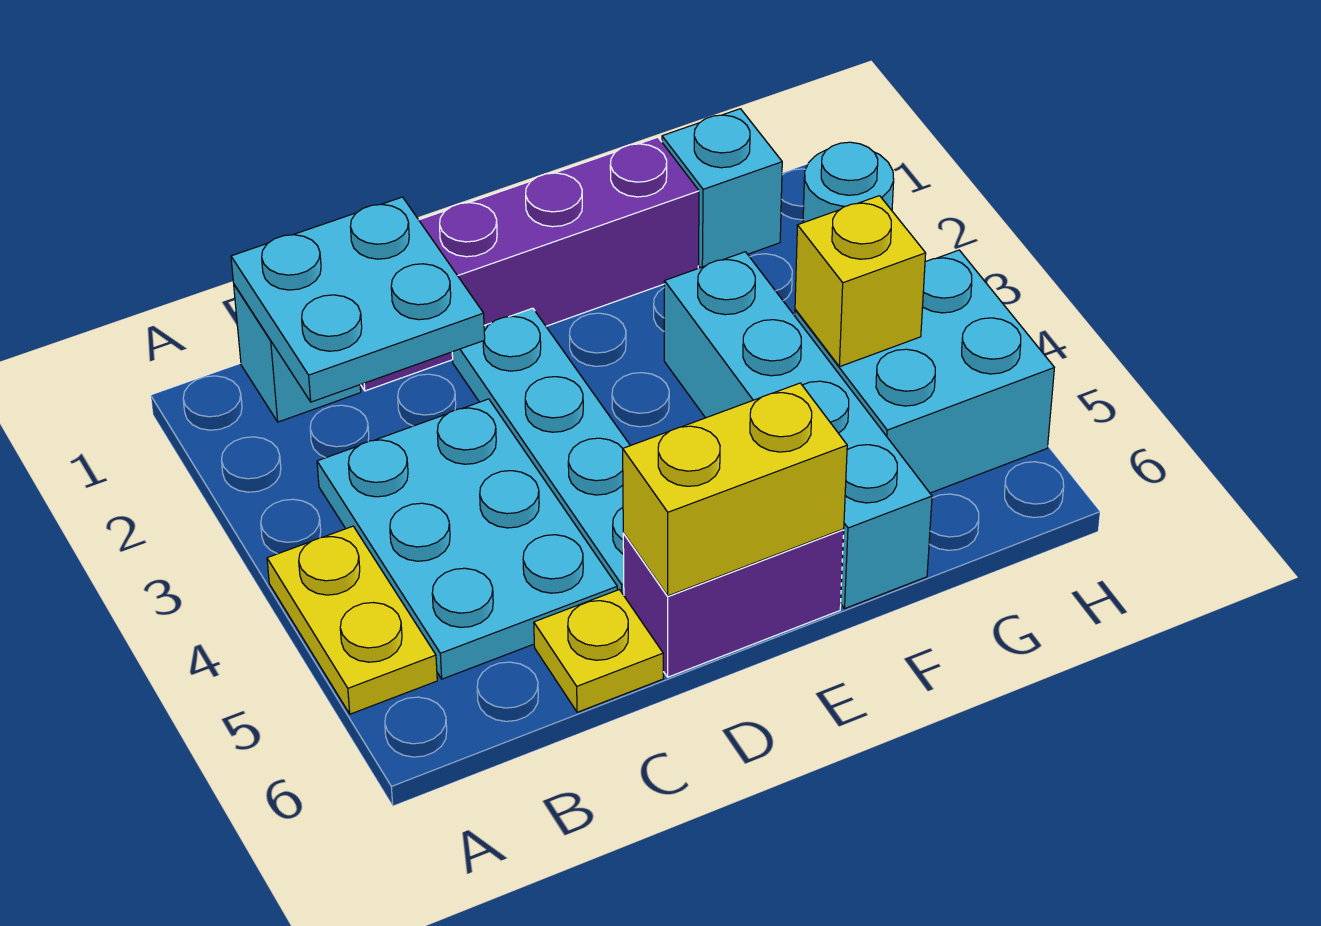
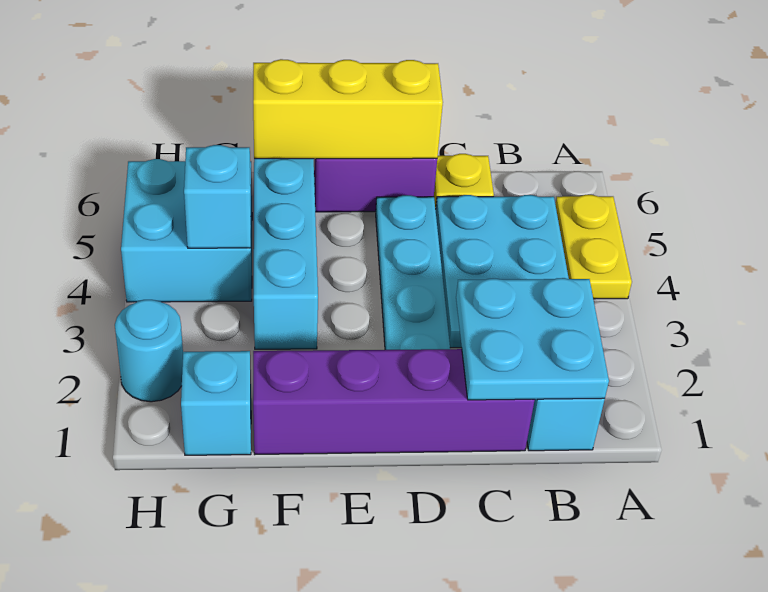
yellow brick D6:E6 level 2 -> yellow brick D6:F6 level 2
yellow brick G4 level 2 -> cyan brick G4 level 2

